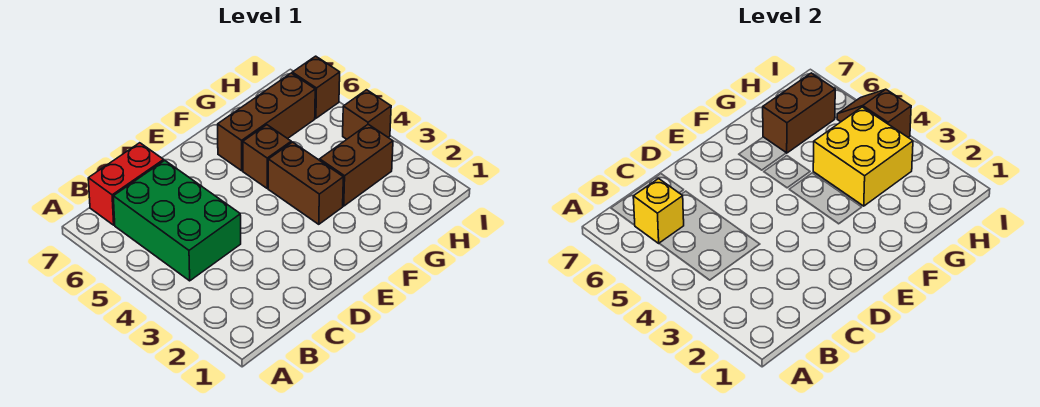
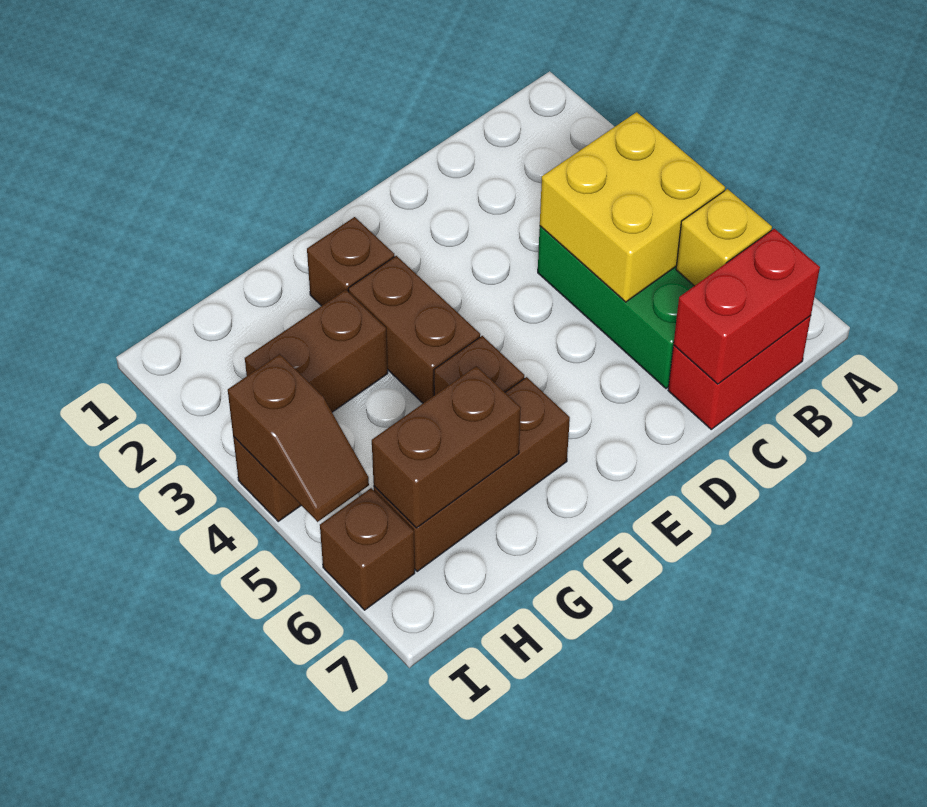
none -> red brick B7:C7 level 2
none -> brown brick F2 level 1
yellow brick G3:H4 level 2 -> yellow brick B4:C5 level 2

